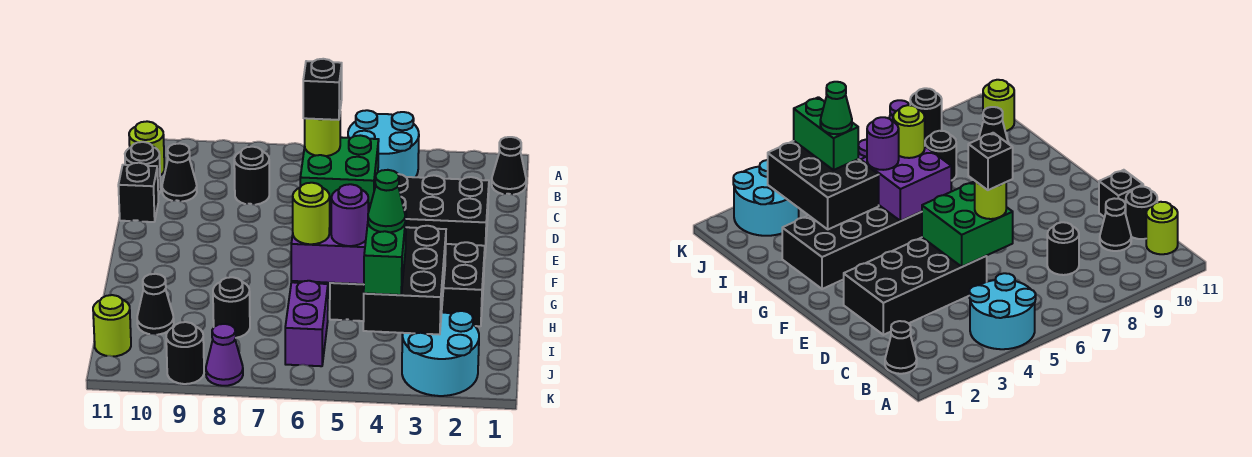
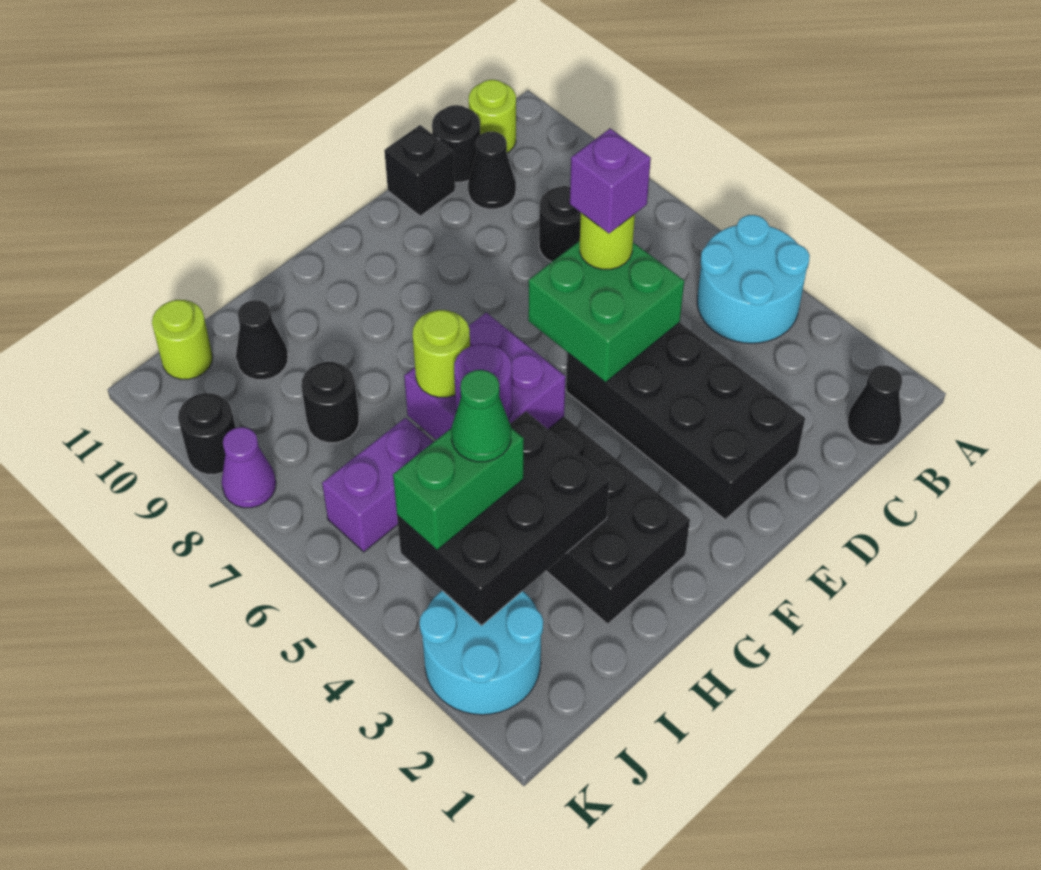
black brick D6 level 4 -> purple brick D6 level 4

